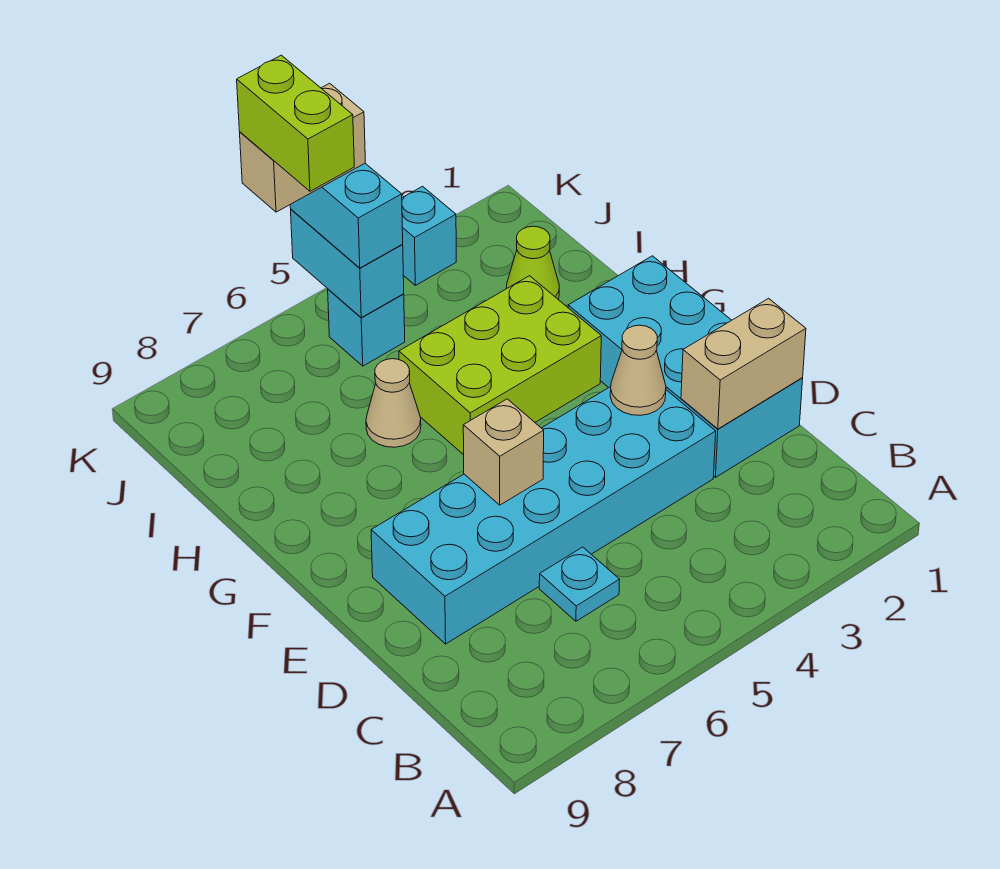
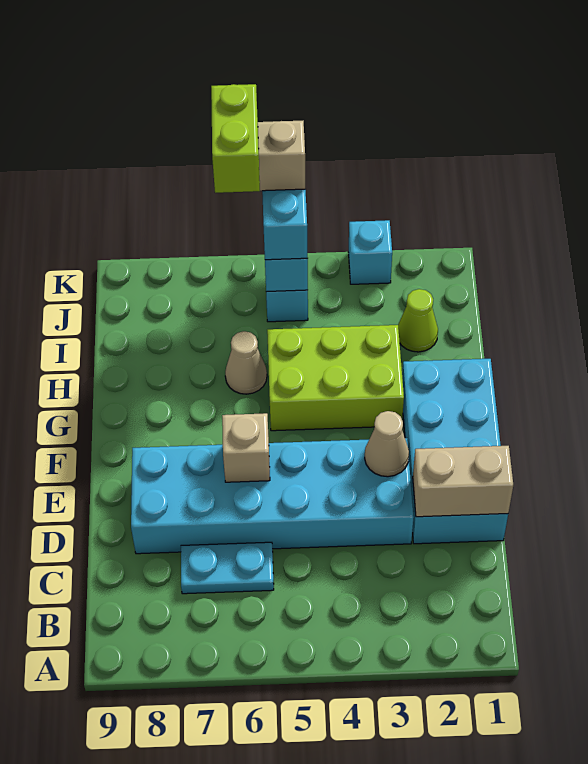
cyan plate C6 level 1 -> cyan plate C6:C7 level 1

